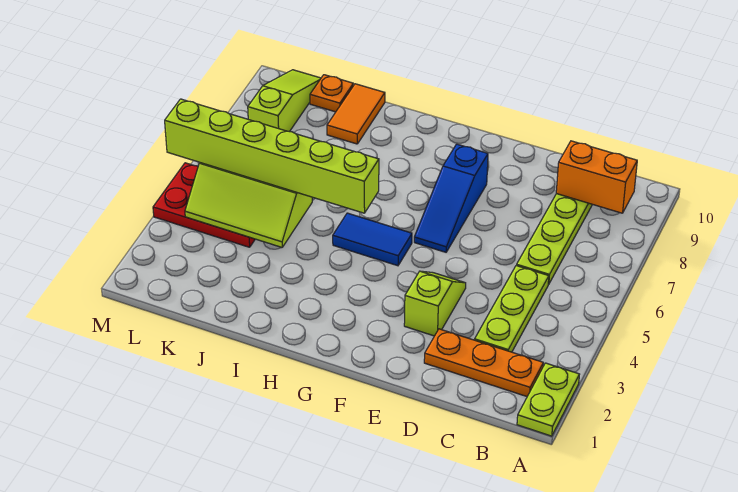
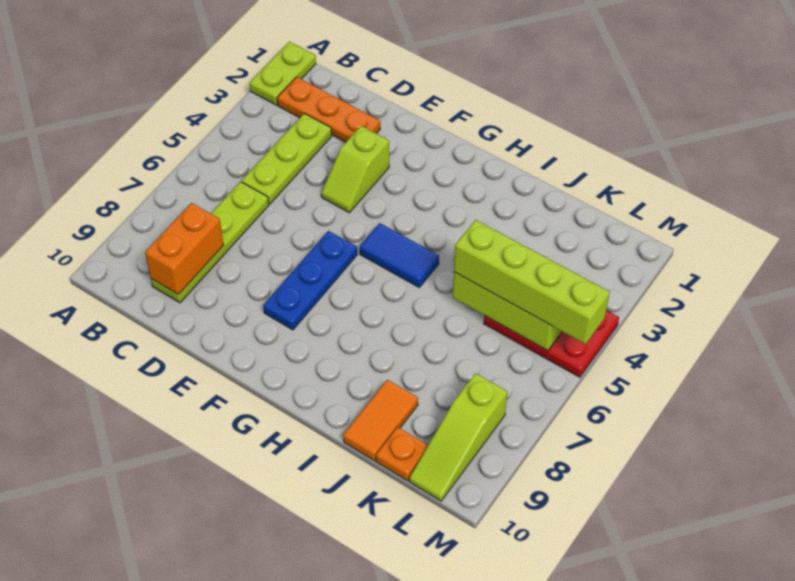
orange brick B9:C9 level 2 -> orange brick C8:C9 level 2
blue slope F6:F8 level 1 top 8 -> blue plate F6:F8 level 1
lime brick H5:M5 level 3 -> lime brick J5:M5 level 3

